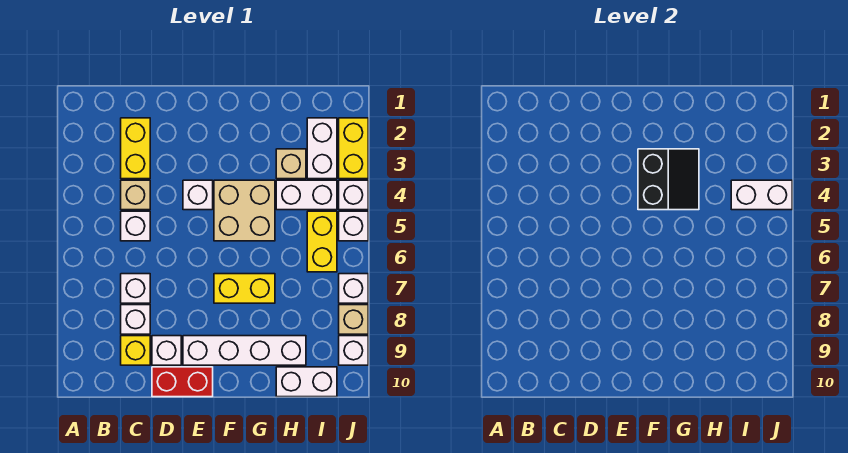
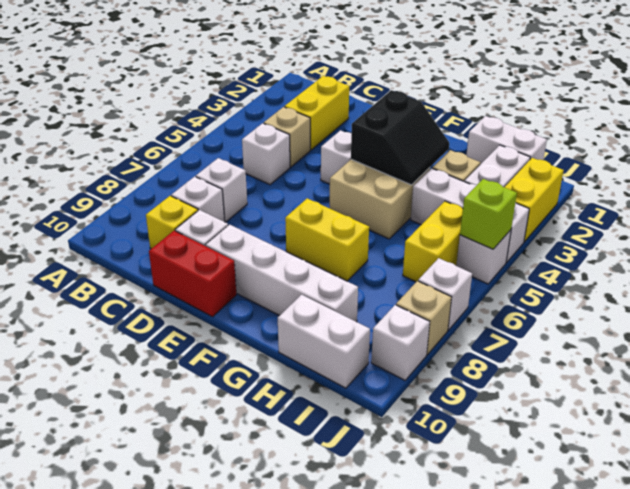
white brick I4:J4 level 2 -> white brick H1:I1 level 1
none -> lime brick J5 level 2

